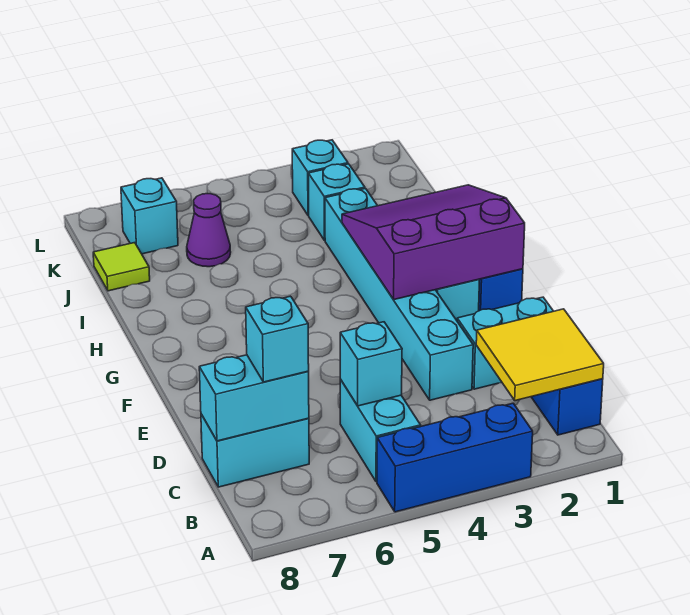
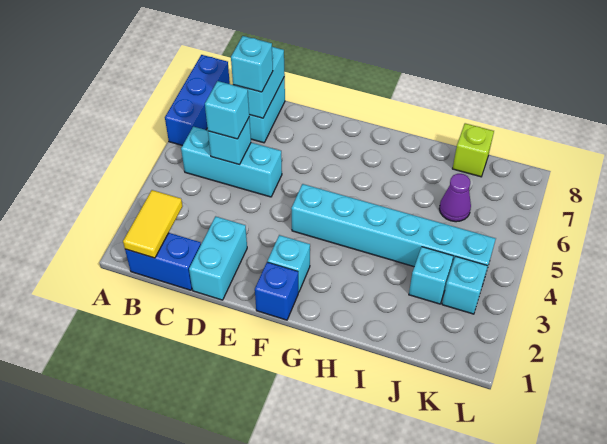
blue brick A3:A5 level 1 -> blue brick A6:A8 level 1
yellow tile B1:C2 level 2 -> yellow tile B1:B2 level 2
cyan brick B5:C5 level 1 -> cyan brick B5:D5 level 1
cyan brick D3:I3 level 1 -> cyan brick F4:K4 level 1
purple slope F1:H3 level 2 top F -> none
lime tile J8 level 1 -> lime brick J8 level 1
cyan brick K7 level 1 -> cyan brick C5 level 3

